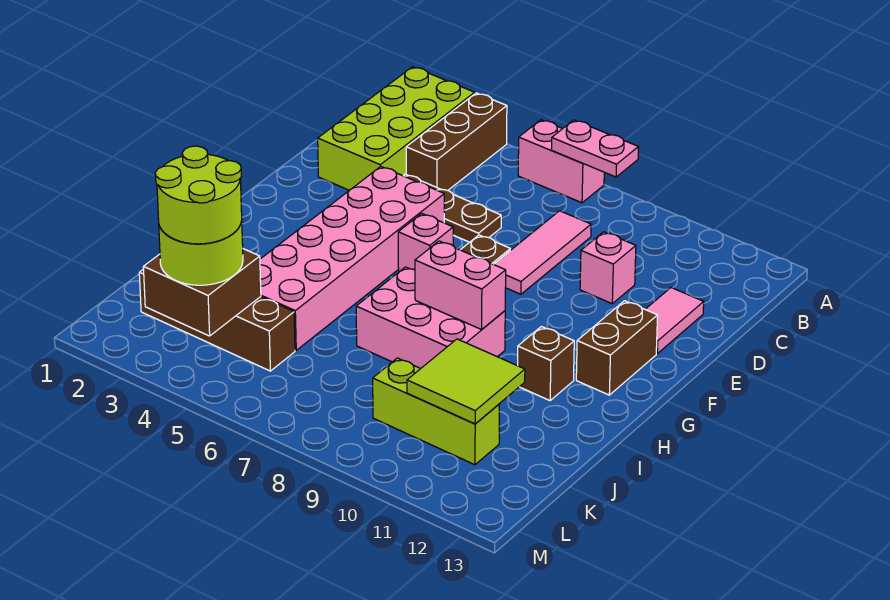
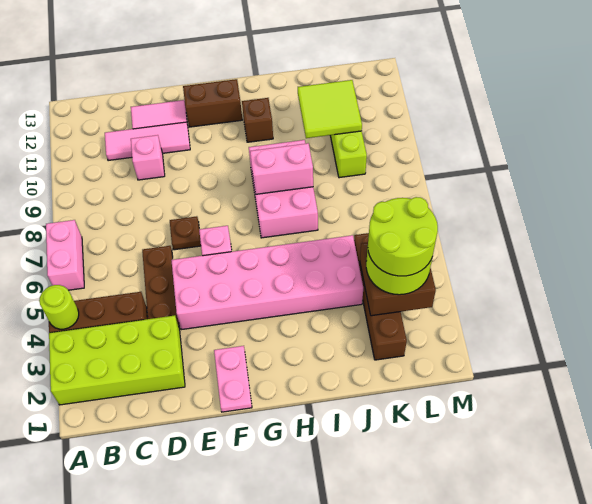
none -> lime round brick A4 level 2
pink plate A7:A8 level 2 -> pink plate F1:F2 level 1
pink tile C8:E8 level 1 -> pink tile C11:E11 level 1
pink brick H8:H9 level 2 -> pink brick H8:I8 level 2

